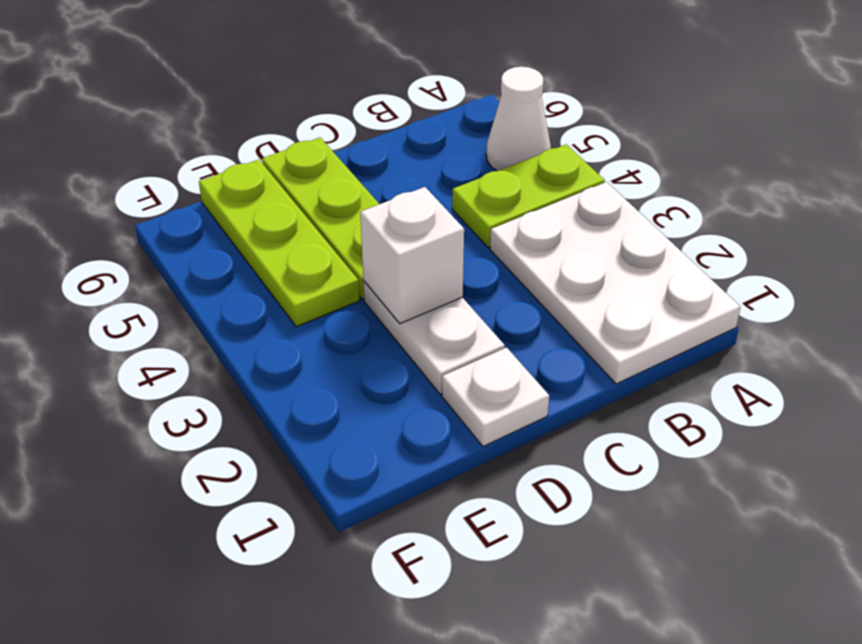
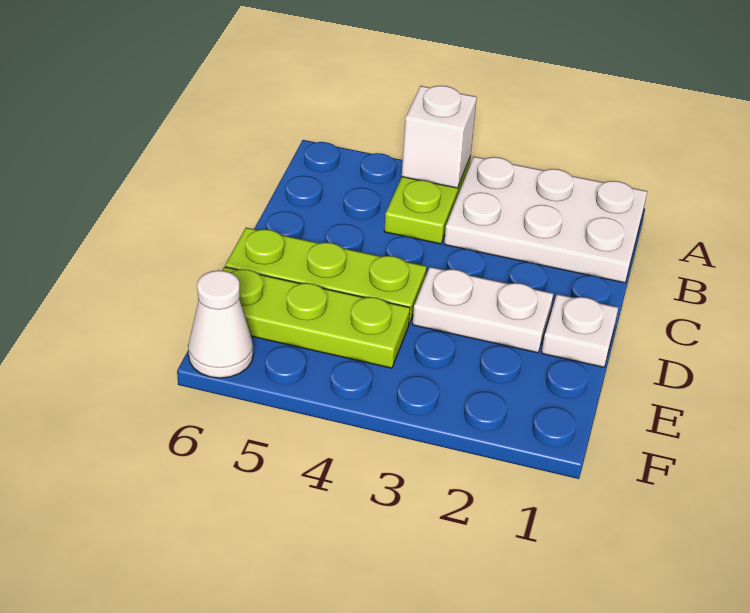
white cone A5 level 1 -> white cone F6 level 1
white brick D3 level 2 -> white brick A4 level 2

